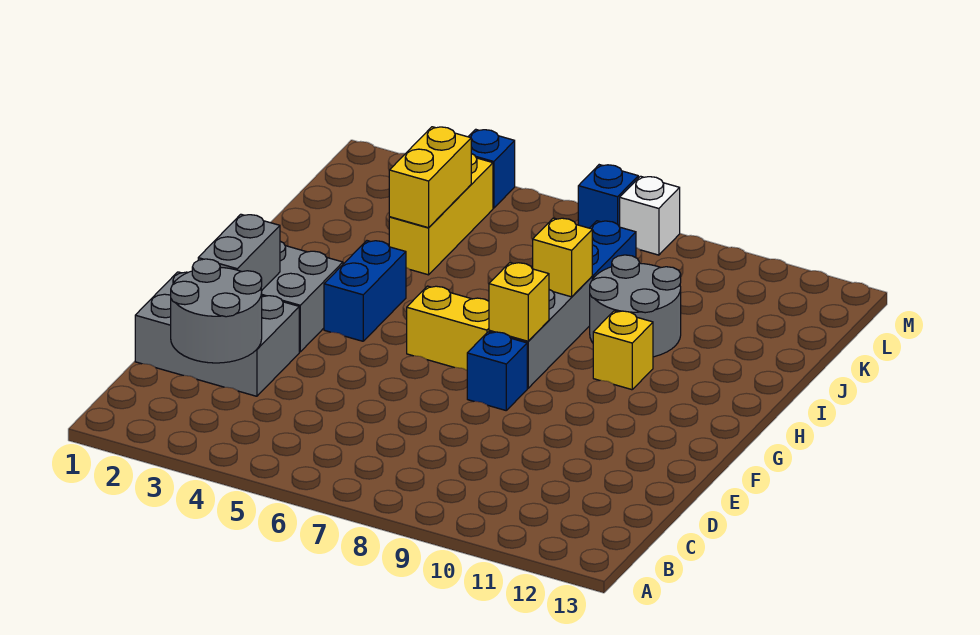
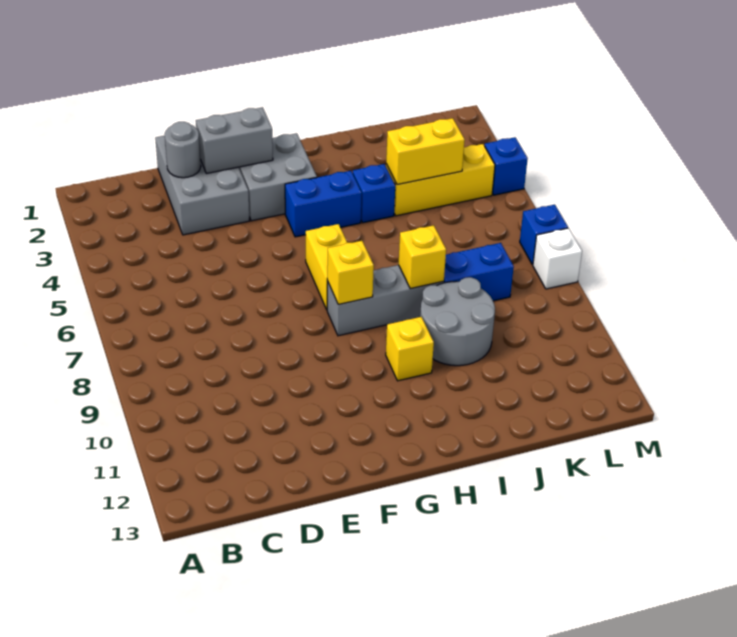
grey round brick C2:D3 level 2 -> grey round brick D2 level 2
blue brick F8 level 1 -> blue brick I4 level 1

